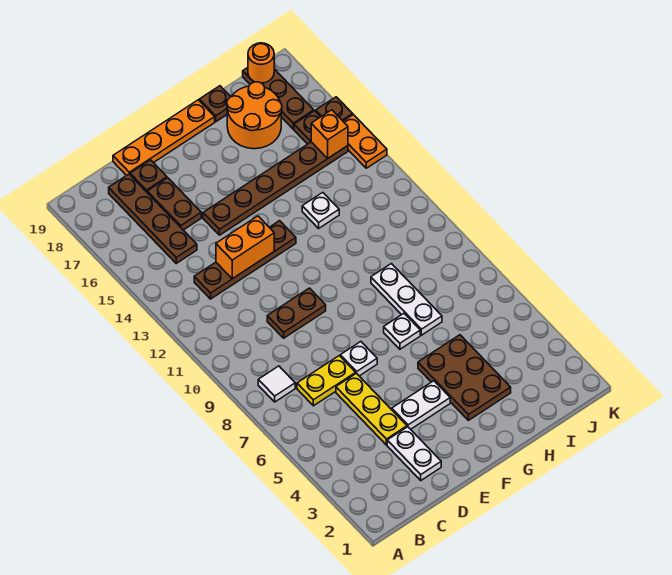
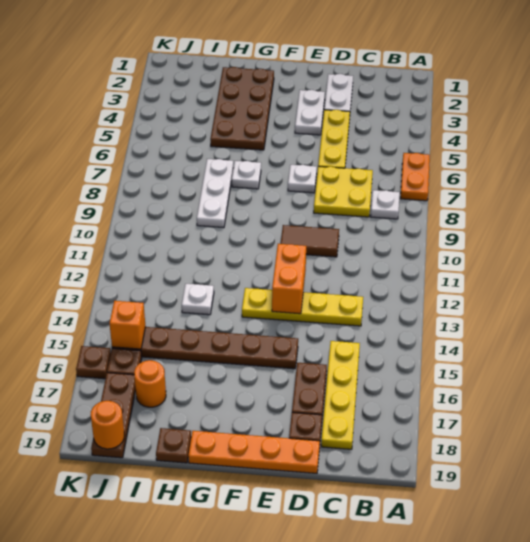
white tile B8 level 1 -> white plate B8 level 1
yellow plate C7:D7 level 1 -> yellow plate C7:D8 level 1
brown plate C13:F13 level 1 -> yellow plate C13:F13 level 1
brown plate C15:C18 level 1 -> yellow plate C15:C18 level 1
brown plate D10:E10 level 1 -> brown tile D10:E10 level 1
orange brick D13:E13 level 2 -> orange brick E12:E13 level 2
white plate E4:F4 level 1 -> white plate E3:E4 level 1
brown plate G3:H5 level 1 -> brown plate G2:H5 level 1
orange round brick H17:I18 level 1 -> orange round brick I17 level 1
orange plate K14:K15 level 1 -> orange plate A6:A7 level 1

